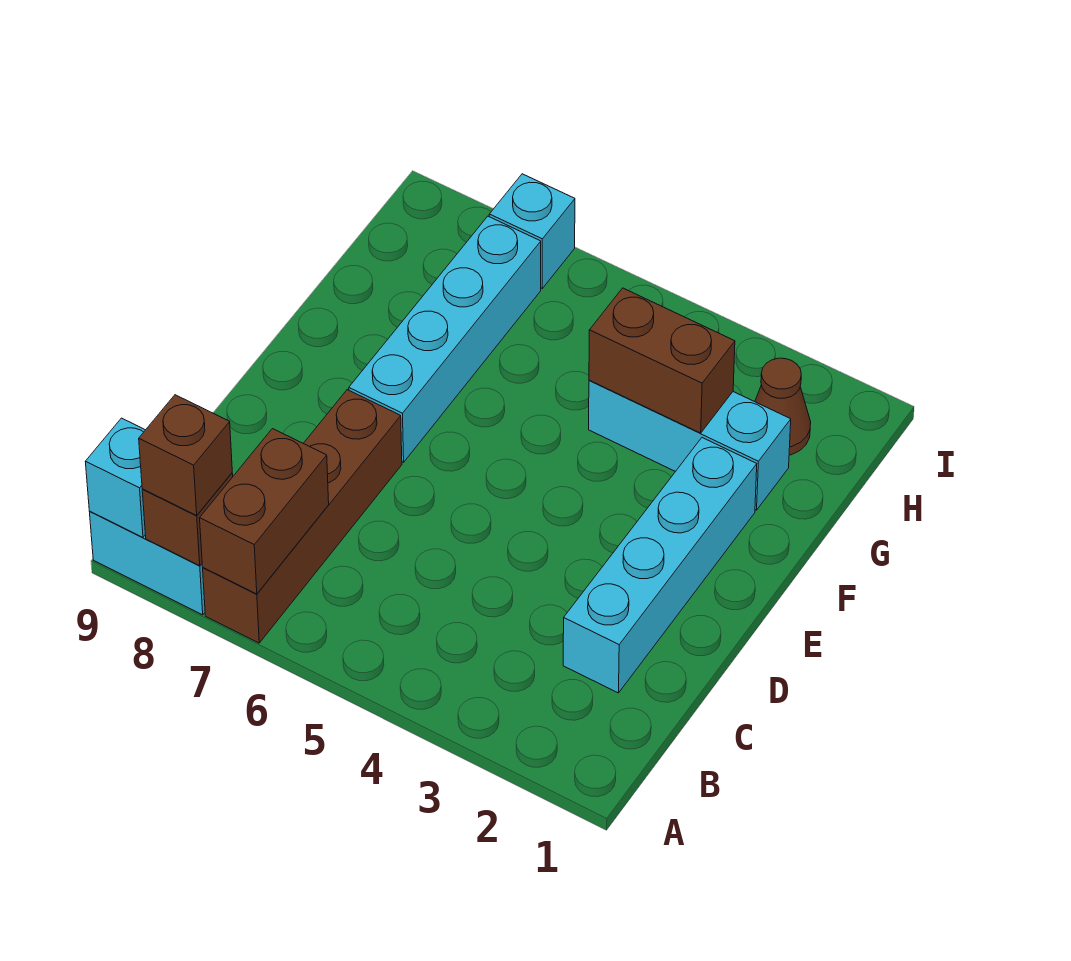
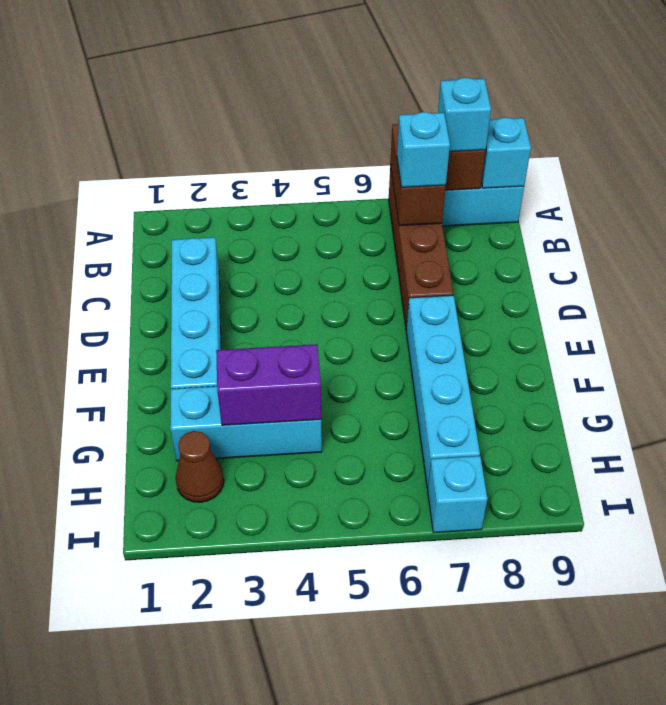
brown brick A8 level 3 -> cyan brick A8 level 3
none -> cyan brick B7 level 3
brown brick G3:G4 level 2 -> purple brick G3:G4 level 2

